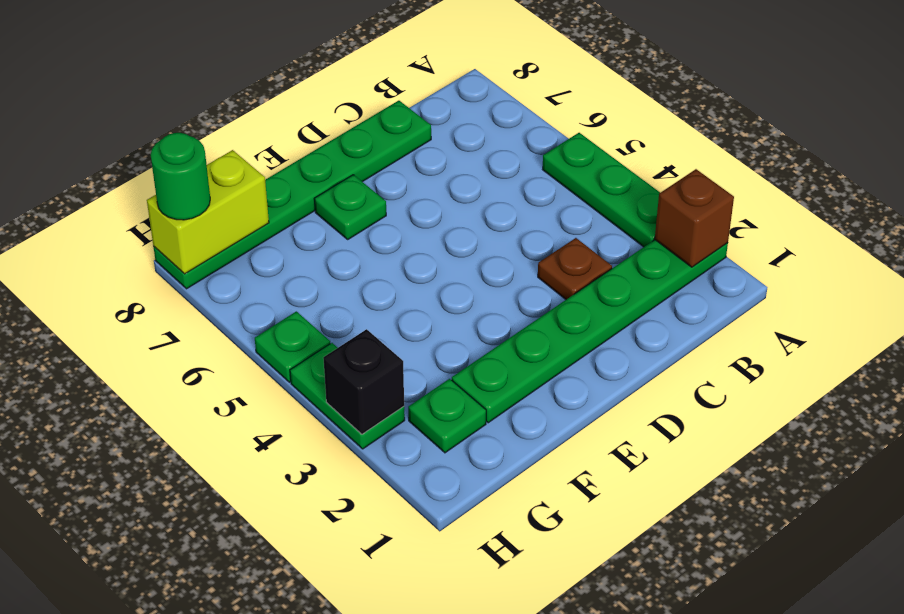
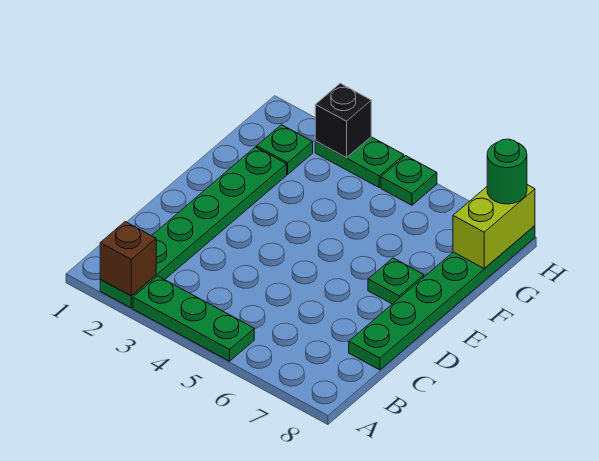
brown plate C3 level 1 -> none

